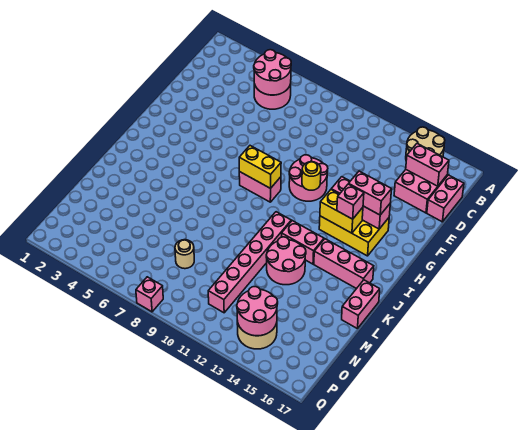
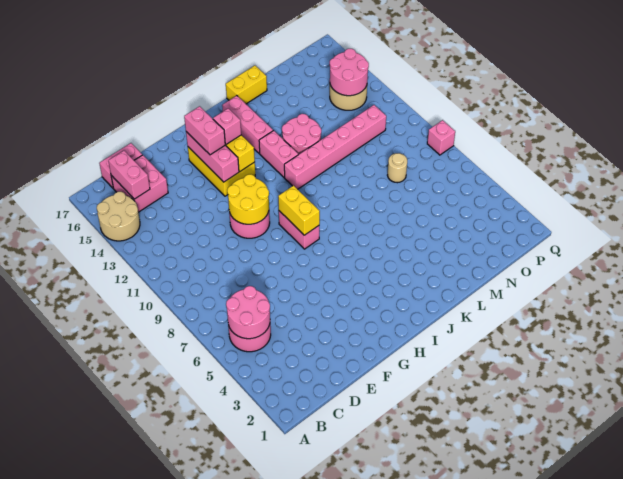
yellow round brick G11 level 2 -> yellow round brick F10:G11 level 2
pink brick K17:L17 level 1 -> yellow brick K17:L17 level 1

